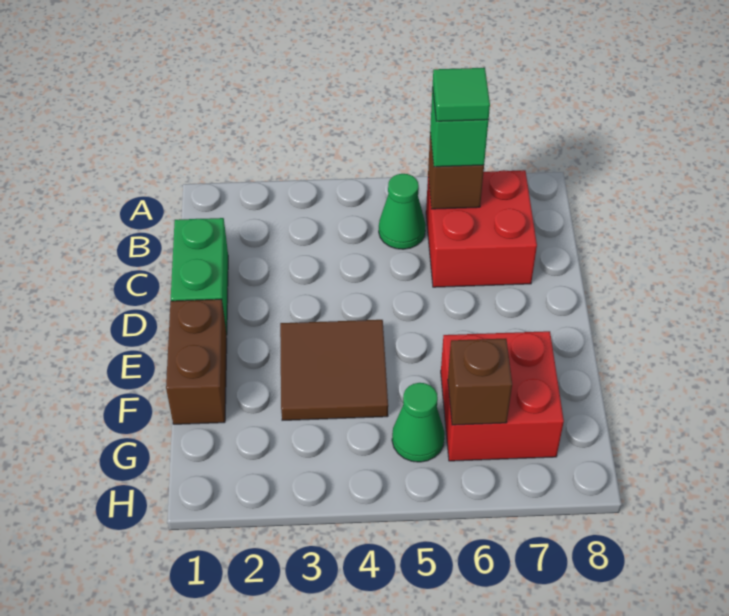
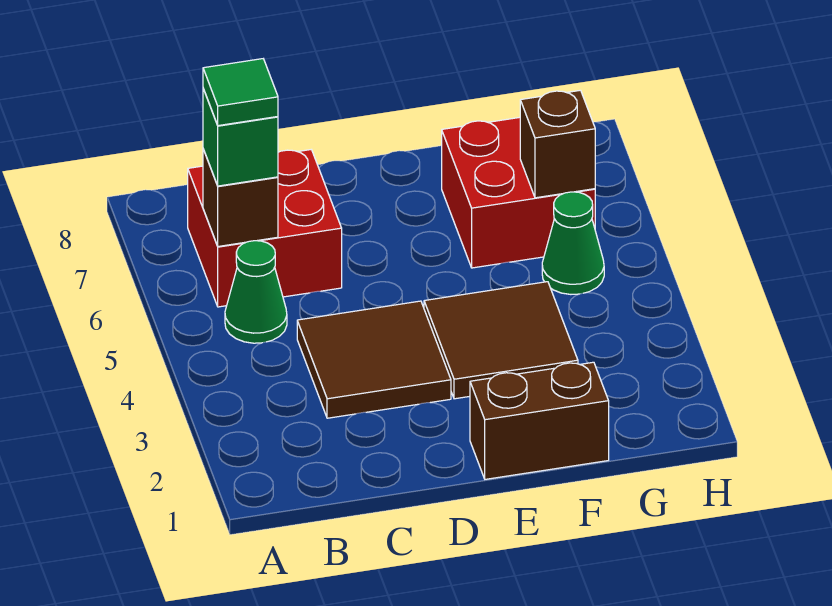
green brick C1:D1 level 1 -> none
none -> brown tile C3:D4 level 1

